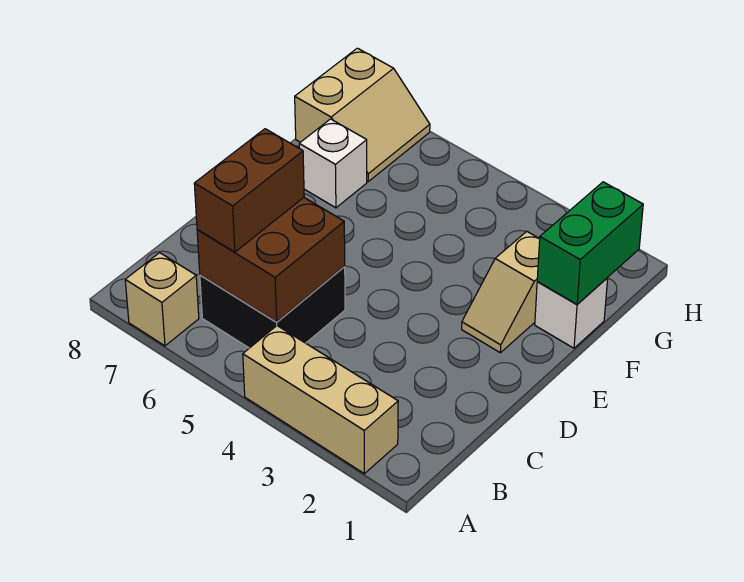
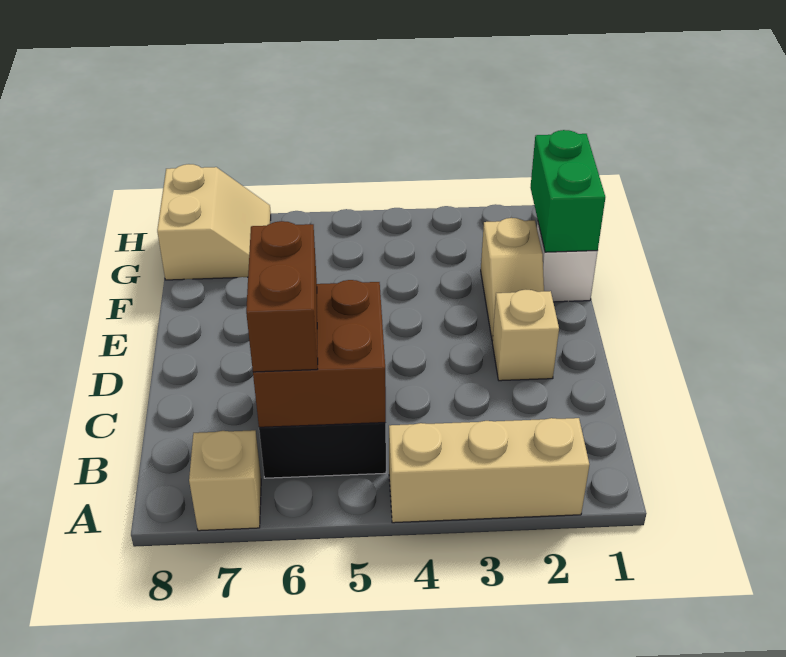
none -> tan brick D2 level 1
white brick F7 level 1 -> none

